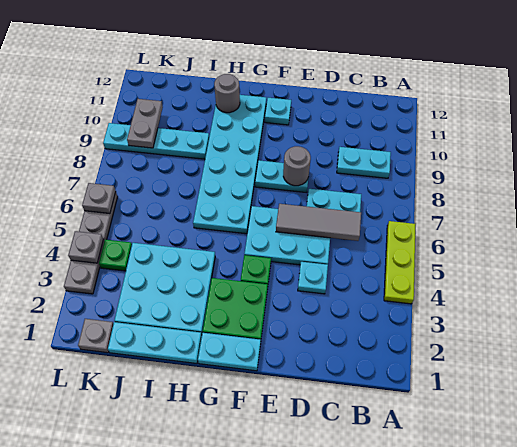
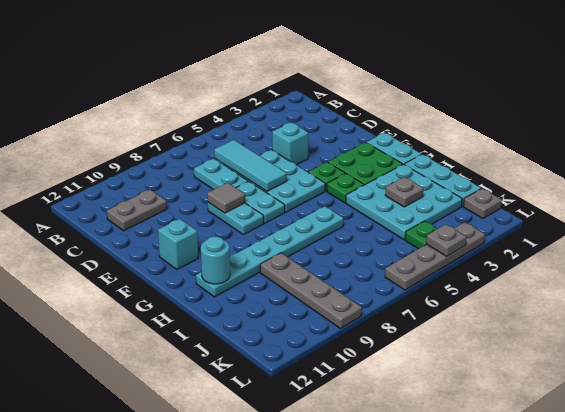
lime plate A4:A6 level 1 -> none
cyan plate B9:C9 level 1 -> cyan plate E7:F7 level 1
grey tile C6:E6 level 2 -> cyan tile C6:E6 level 2
cyan plate D4 level 1 -> cyan brick D4 level 1
grey round brick E8 level 2 -> grey tile E8 level 2
cyan plate F11 level 1 -> cyan brick F11 level 1
none -> green plate G4 level 1
cyan plate G6:H11 level 1 -> cyan plate H6:H11 level 1
grey round brick H11 level 2 -> cyan round brick H11 level 2
cyan plate I9:L9 level 1 -> grey plate I9:L9 level 1
grey plate K9:K10 level 2 -> grey plate C10:C11 level 1
grey plate L6 level 2 -> grey plate I3 level 2

